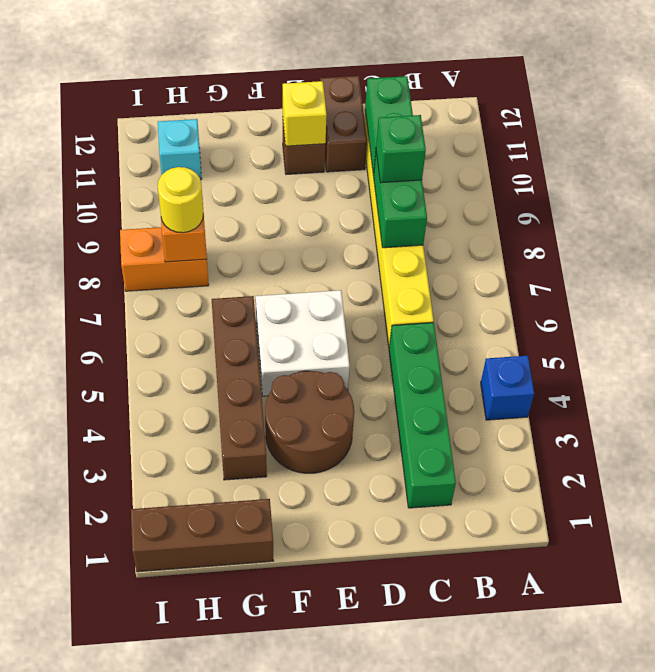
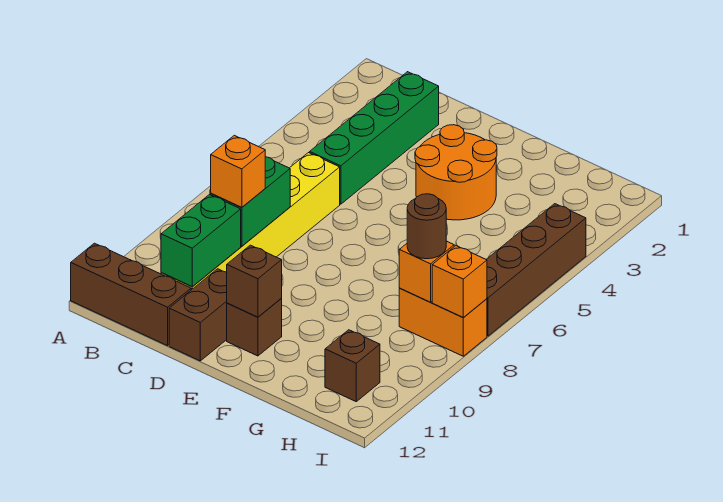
blue brick A4 level 1 -> none
green brick C9 level 3 -> orange brick C9 level 3
brown round brick E3:F4 level 1 -> orange round brick E3:F4 level 1
white brick E5:F6 level 1 -> none
yellow brick E11 level 2 -> brown brick E11 level 2
brown brick G1:I1 level 1 -> brown brick A12:C12 level 1
brown brick G3:G6 level 1 -> brown brick I4:I7 level 1
yellow round brick H8 level 3 -> brown round brick H8 level 3
cyan brick H11 level 1 -> brown brick H11 level 1
none -> orange brick I8 level 2

